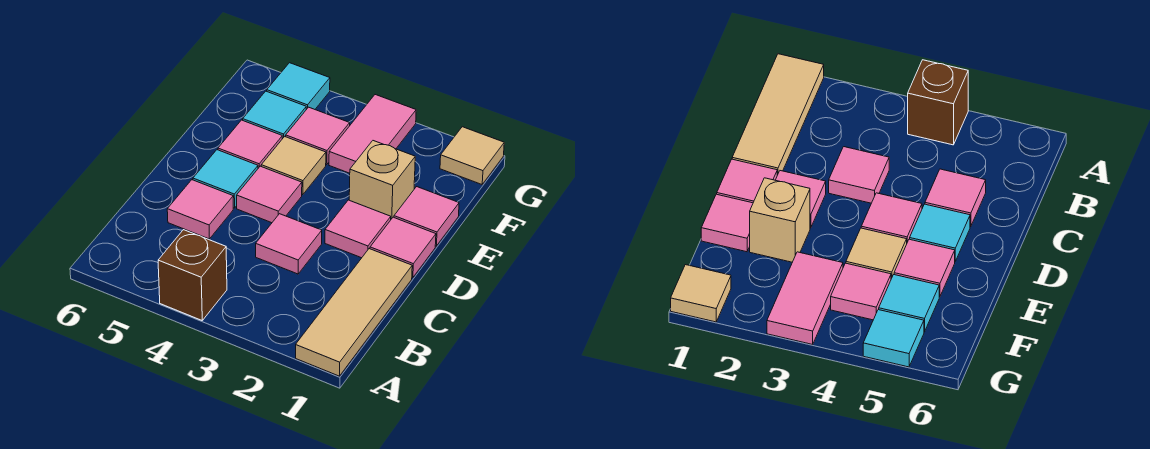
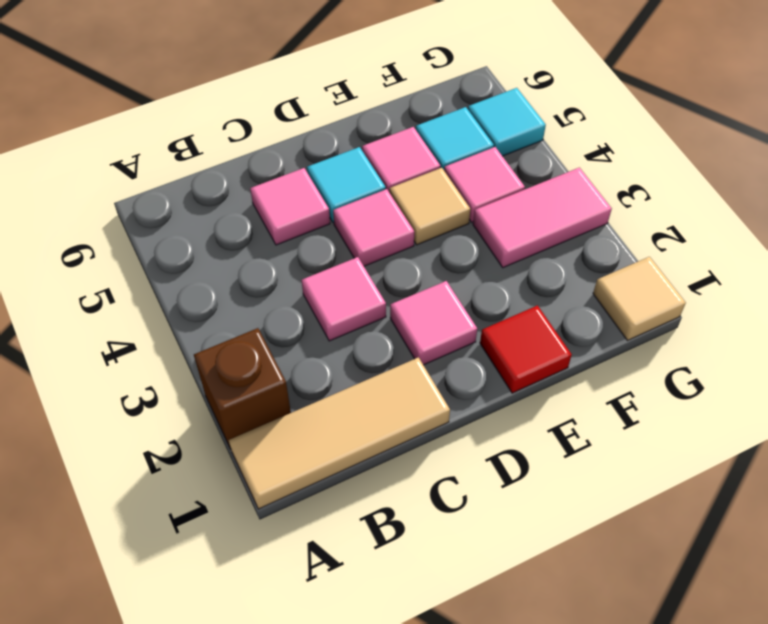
brown brick A4 level 1 -> brown brick A2 level 1
pink tile D1 level 1 -> none
pink tile E1 level 1 -> red tile E1 level 1
tan brick E2 level 1 -> none

